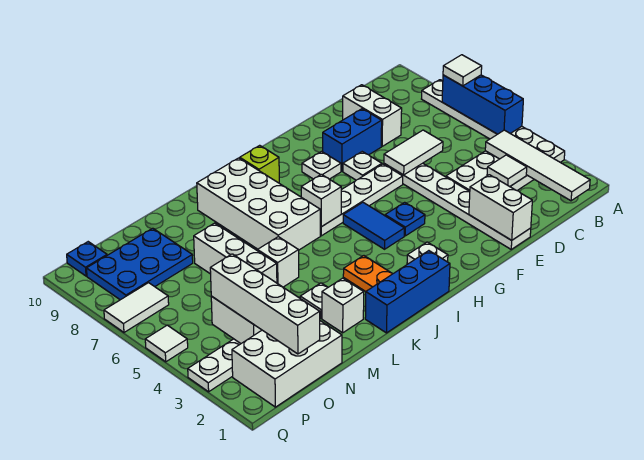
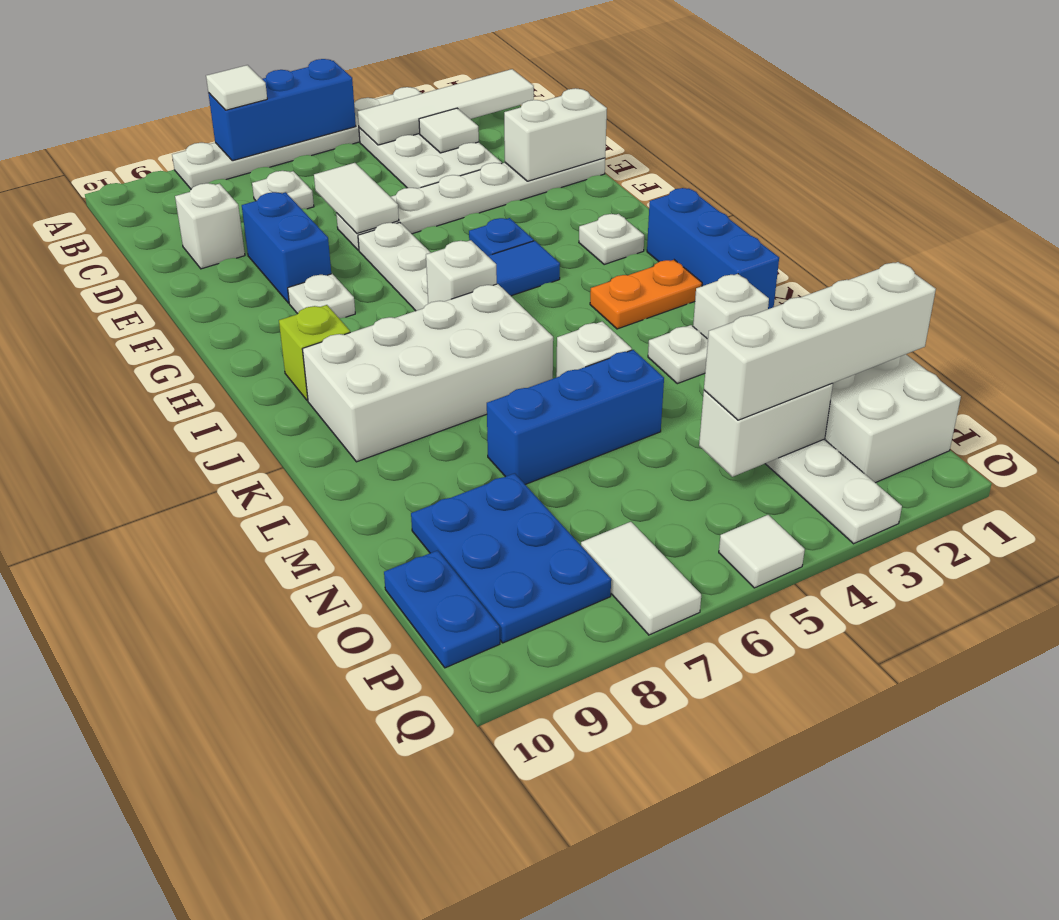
white brick D8:D9 level 1 -> white brick D9 level 1
white plate F7 level 1 -> white plate C7 level 1
white brick M5:M7 level 1 -> blue brick M5:M7 level 1
blue plate P10 level 1 -> blue plate O10:P10 level 1

